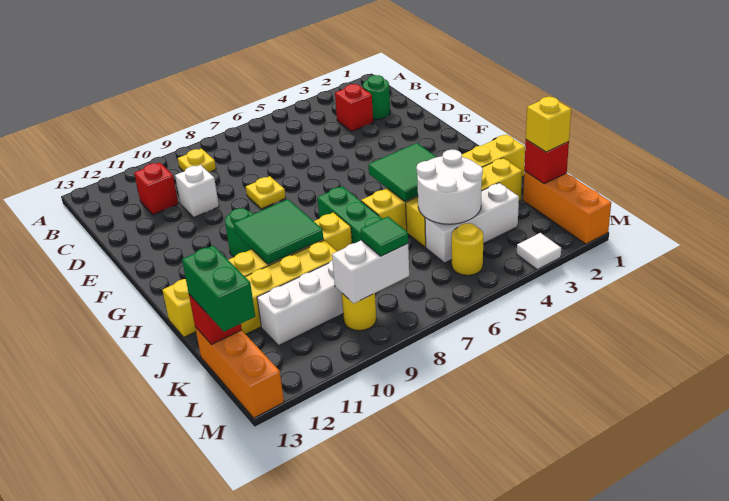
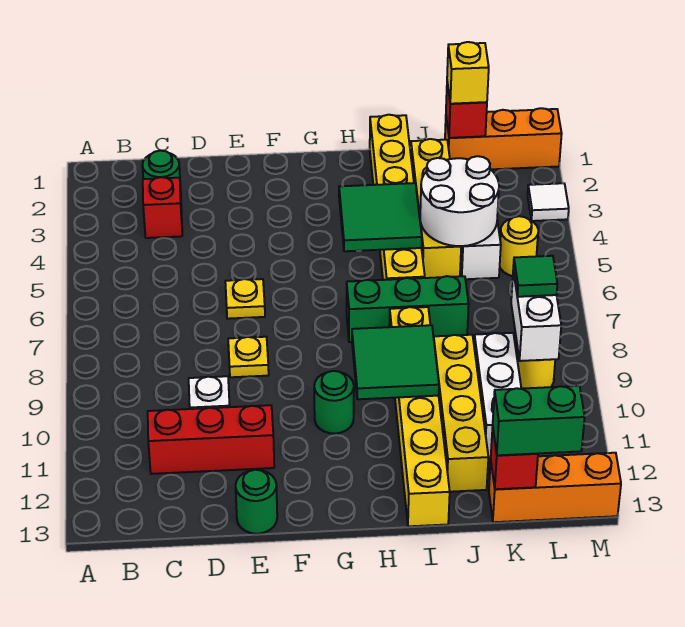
yellow plate B9 level 1 -> yellow plate E6 level 1
red brick C11 level 1 -> red brick C11:E11 level 1
none -> green round brick E13 level 1

